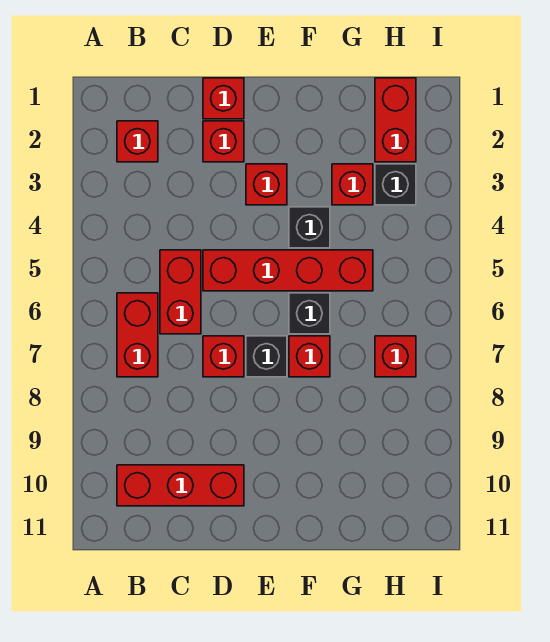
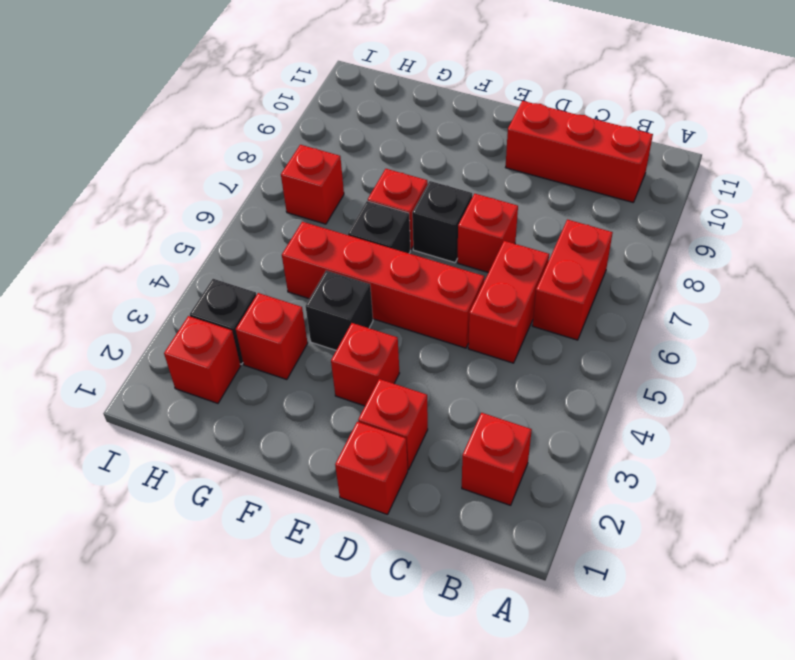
red brick H1:H2 level 1 -> red brick H2 level 1

